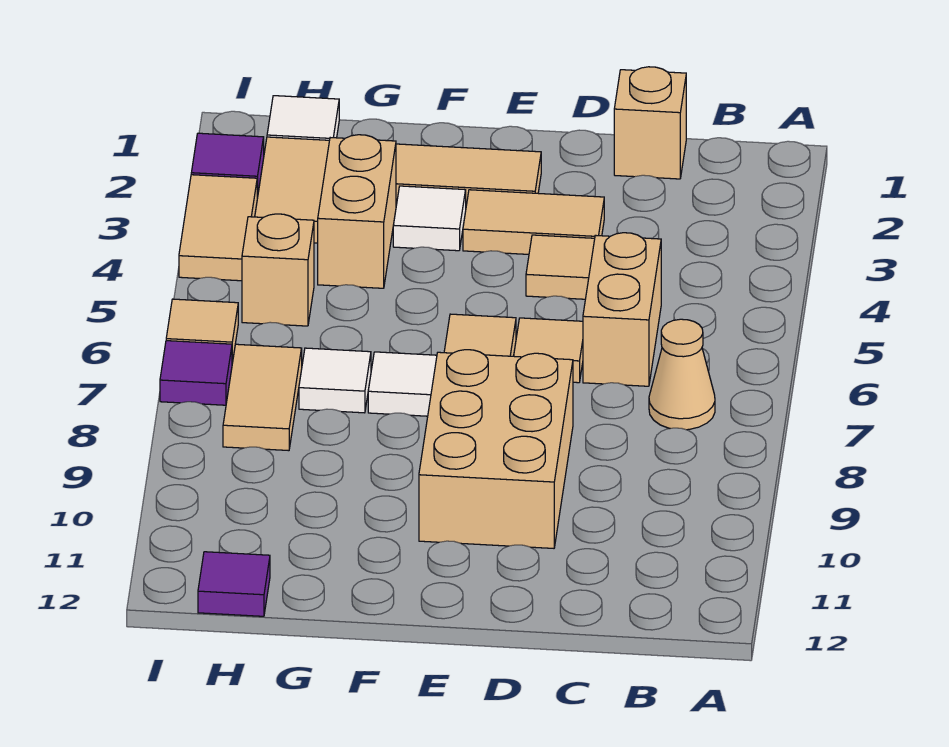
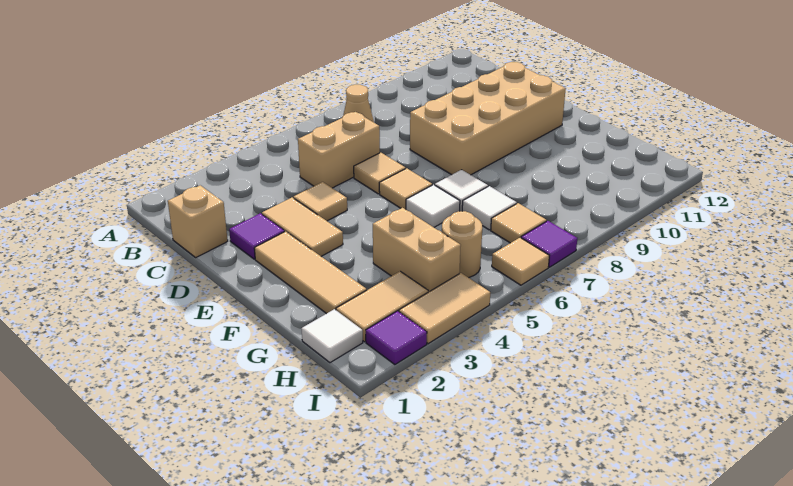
tan brick D8:E10 level 1 -> tan brick D8:E11 level 1
white tile F3 level 1 -> white tile F6 level 1
tan brick G3:G4 level 1 -> tan brick G4:H4 level 1
tan brick H5 level 1 -> tan round brick H5 level 1
tan tile H7:H8 level 1 -> tan tile H7 level 1
purple tile H12 level 1 -> purple tile D2 level 1

